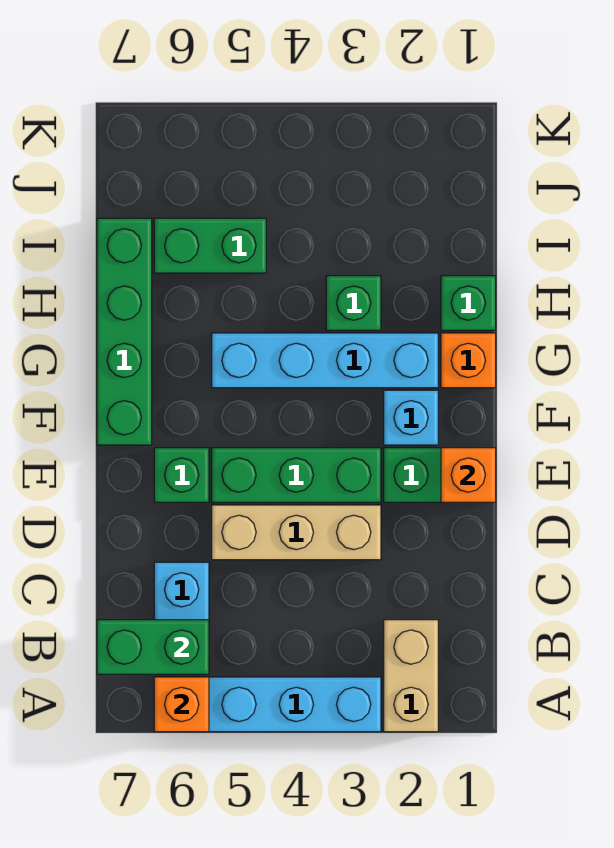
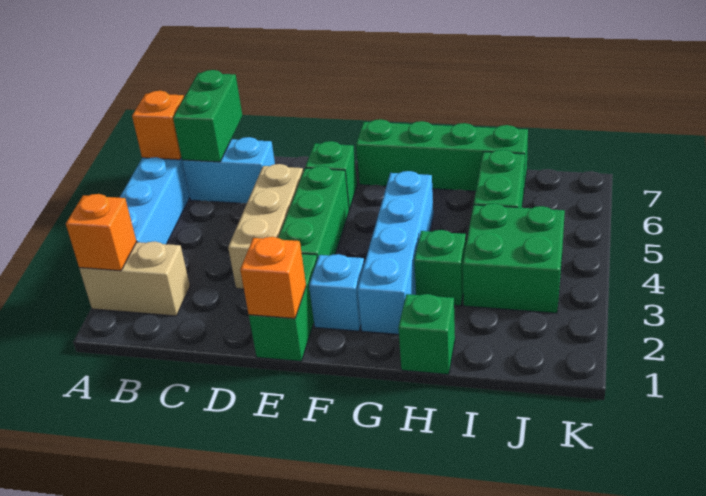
orange brick G1 level 1 -> orange brick A2 level 2
none -> green brick I3:J4 level 1

